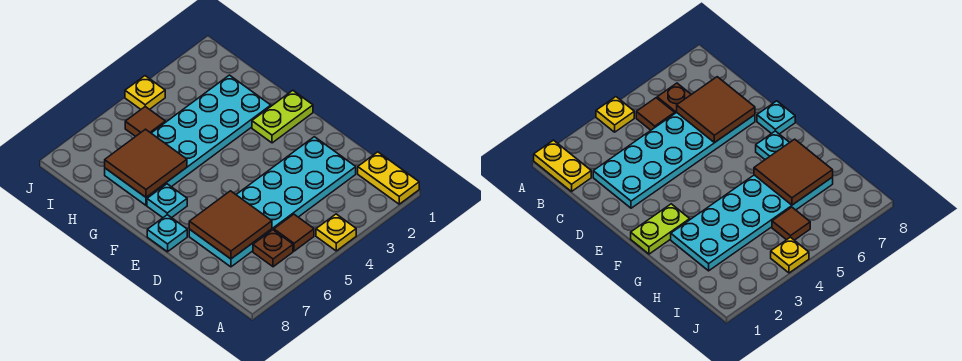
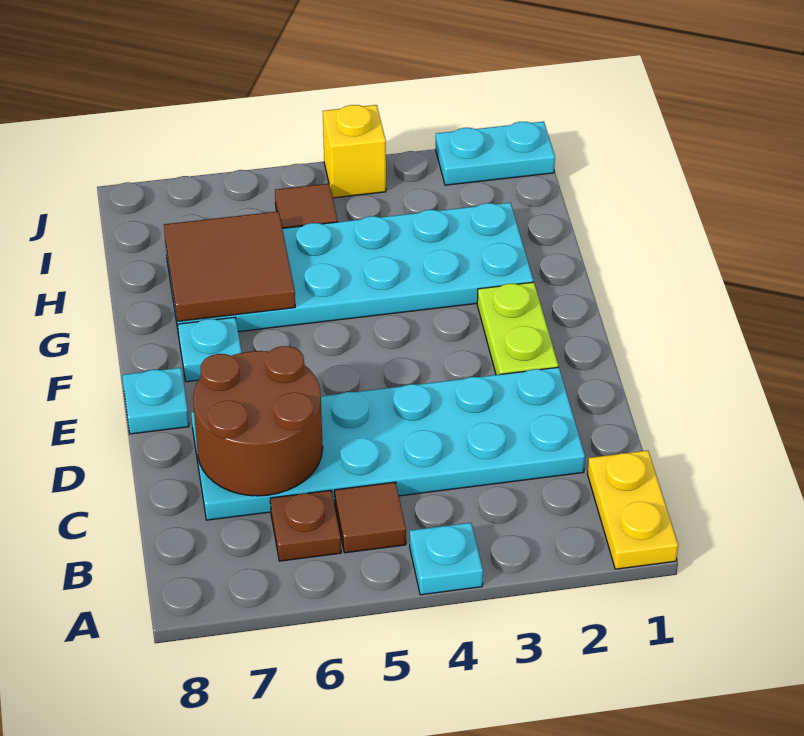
yellow plate A4 level 1 -> cyan plate A4 level 1
brown tile C6:D7 level 2 -> brown round brick C6:D7 level 2
lime plate F1:F2 level 1 -> lime plate E2:F2 level 1
none -> cyan plate J1:J2 level 1
yellow plate J4 level 1 -> yellow brick J4 level 1

